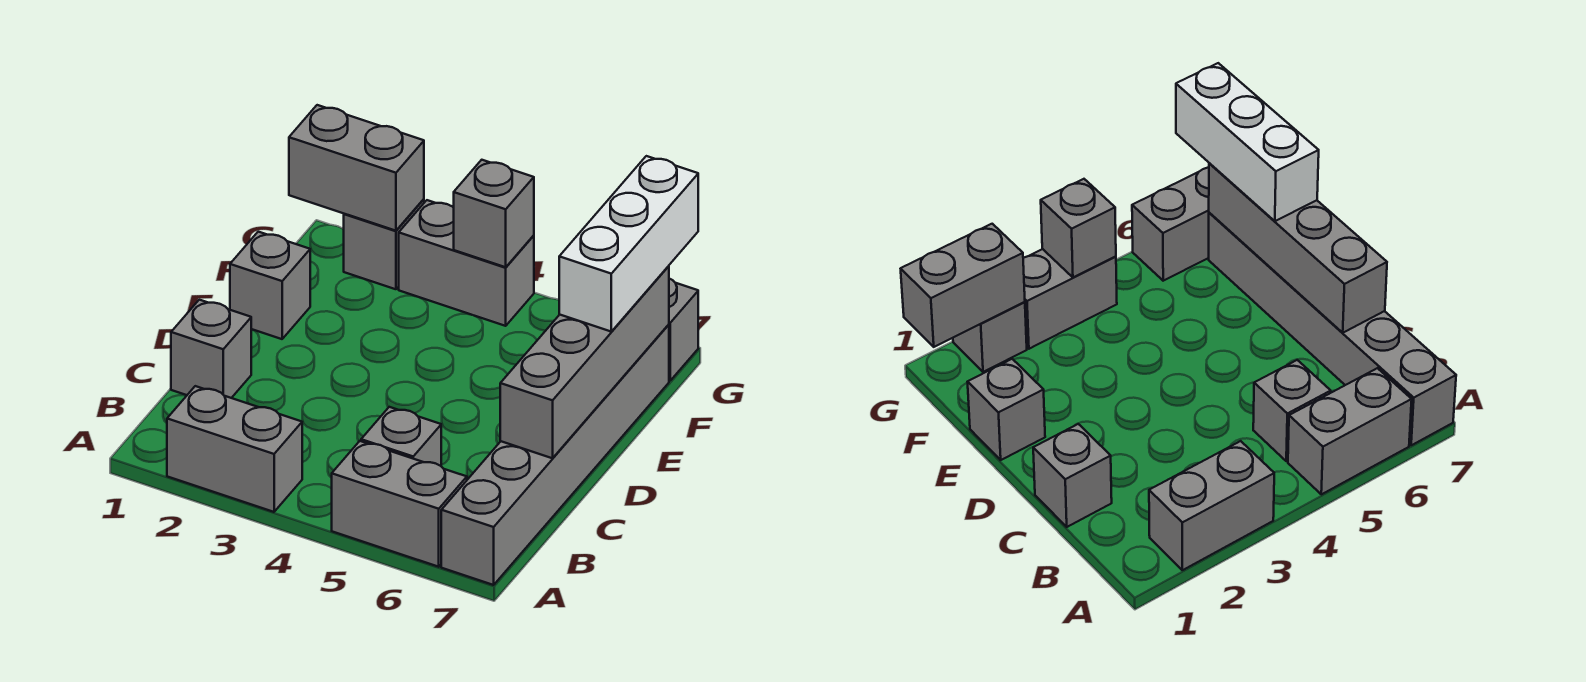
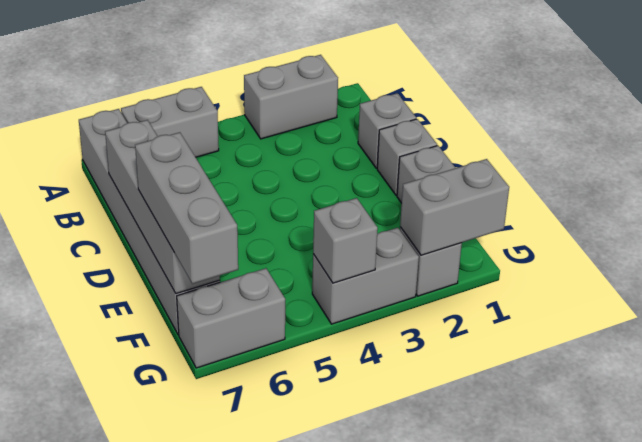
grey brick B5 level 1 -> grey brick D1 level 1
white brick E7:G7 level 3 -> grey brick E7:G7 level 3

